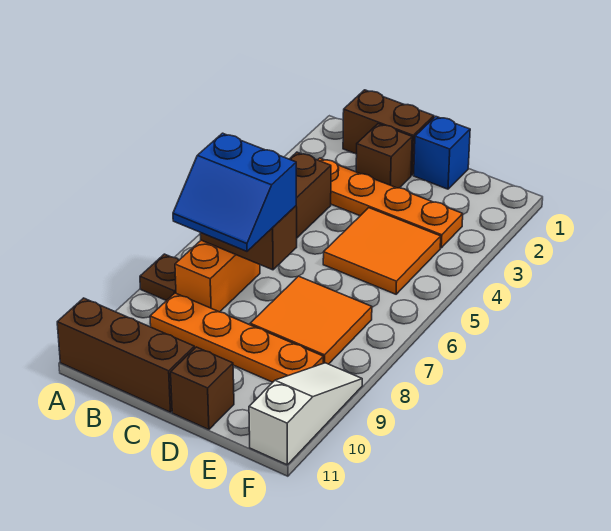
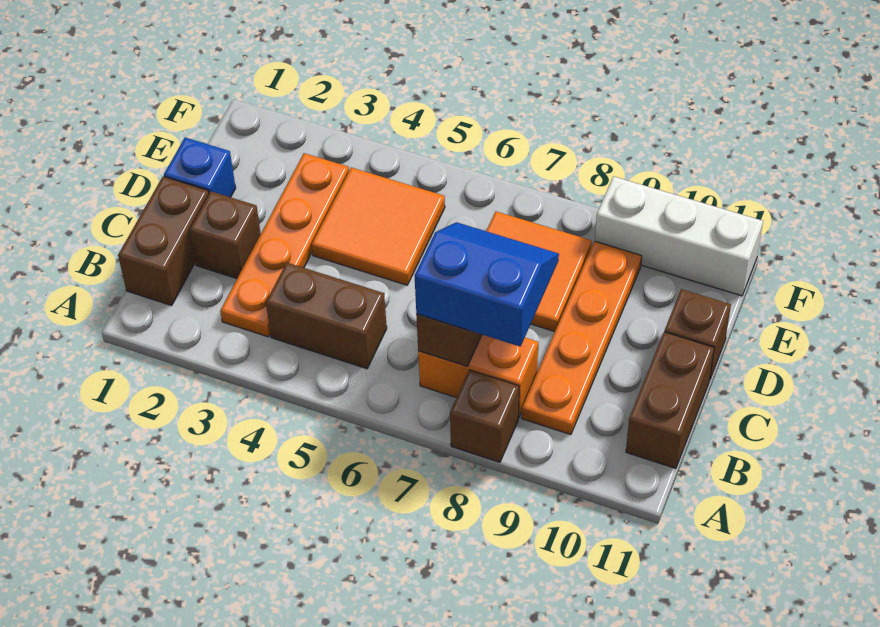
brown plate A8 level 1 -> brown brick A8 level 1
brown brick A11:C11 level 1 -> brown brick B11:C11 level 1
blue slope B7:C8 level 3 top 7 -> blue slope B7:C8 level 3 top B
white slope F9:F11 level 1 top 11 -> white brick F9:F11 level 1

